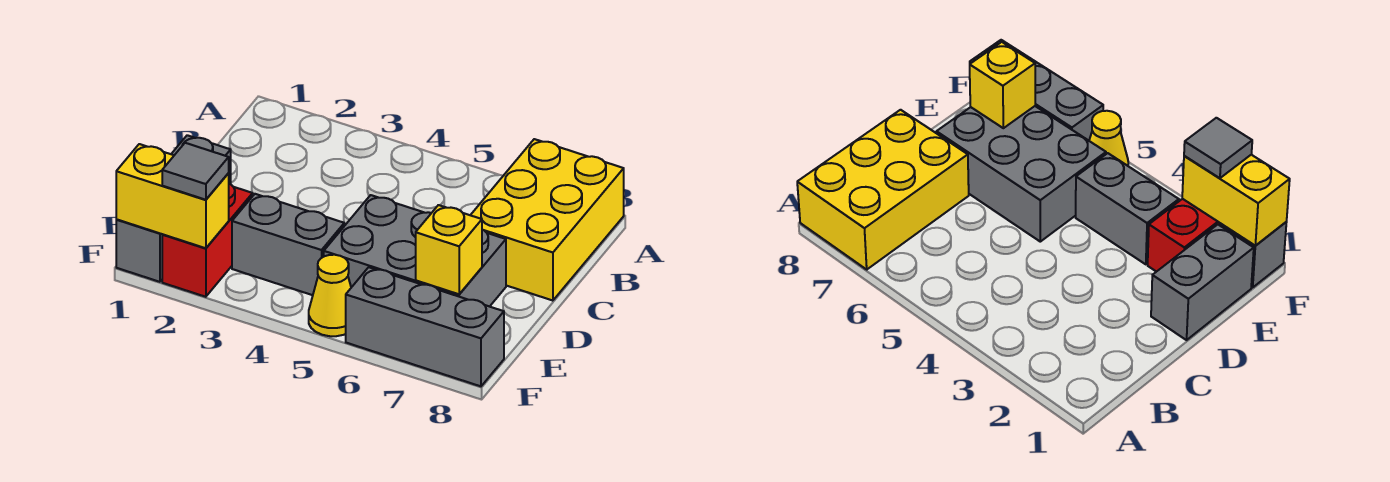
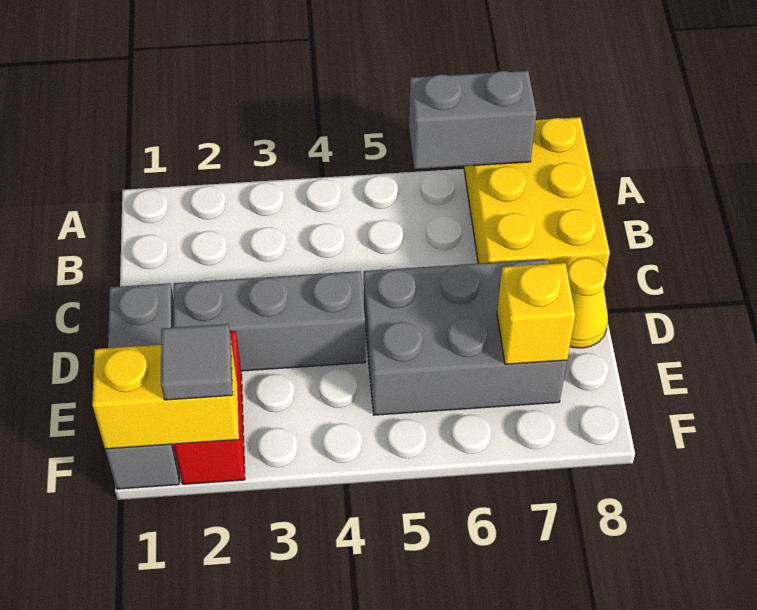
grey brick E3:E4 level 1 -> grey brick A6:A7 level 2
yellow cone F5 level 1 -> yellow cone D8 level 1
grey brick F6:F8 level 1 -> grey brick D2:D4 level 1

